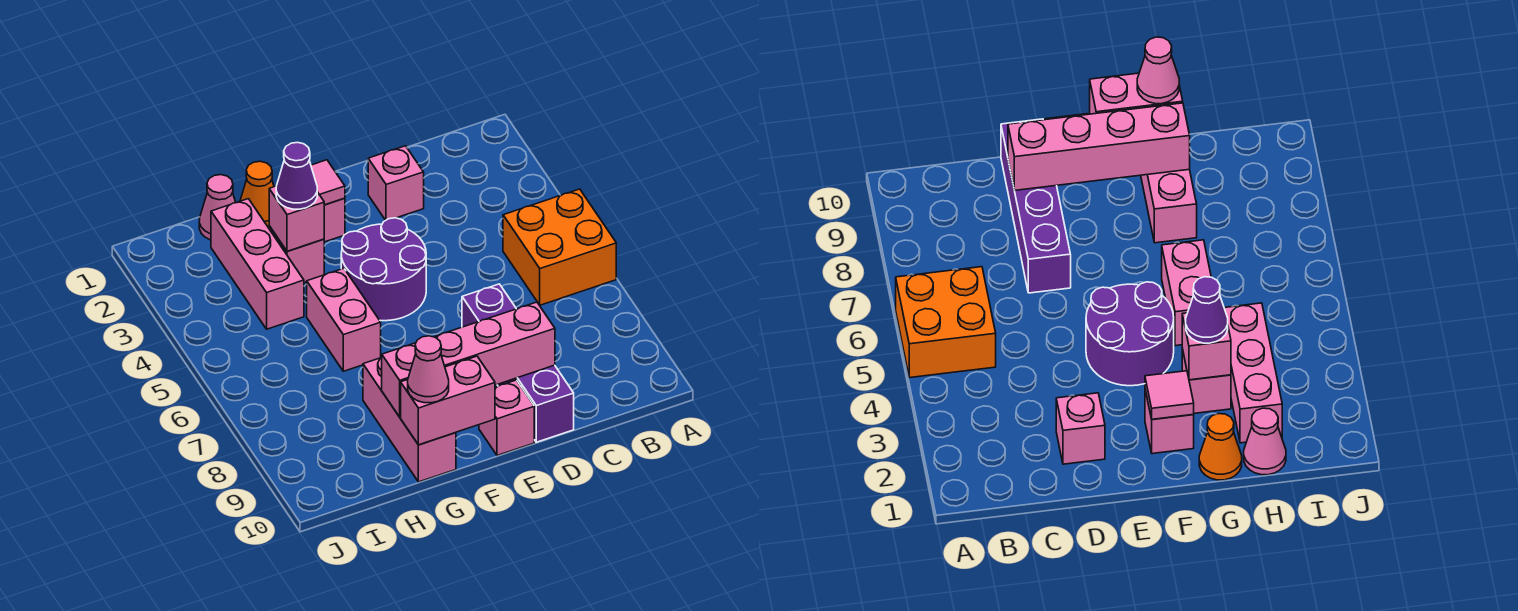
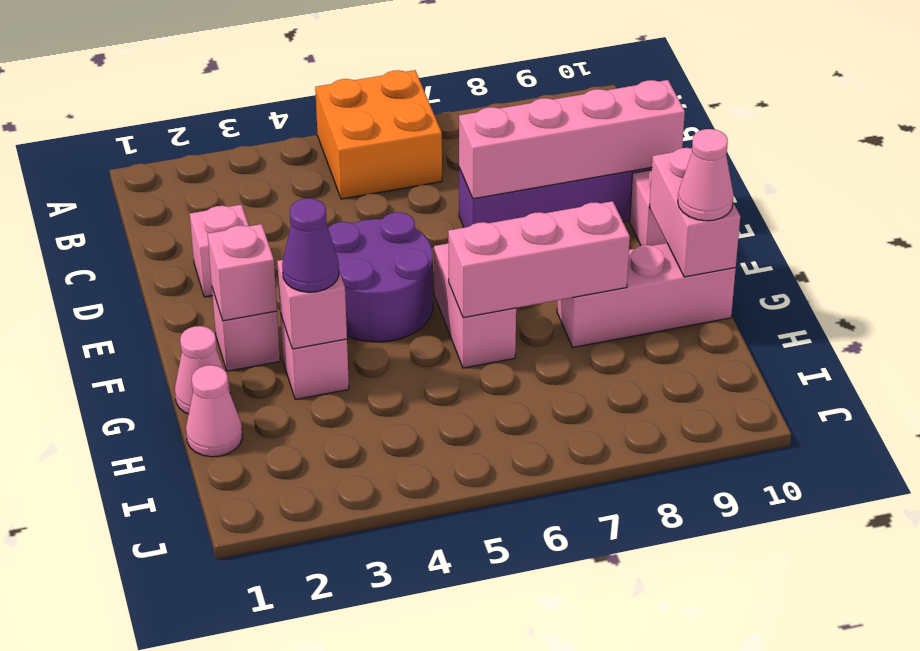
pink brick D9:G9 level 2 -> pink brick D7:D10 level 2
pink tile F2 level 2 -> pink brick F2 level 2
orange cone G1 level 1 -> pink cone G1 level 1
pink brick G5:G6 level 1 -> pink brick F6:G6 level 1
pink brick H2:H4 level 1 -> pink brick G6:G8 level 2

